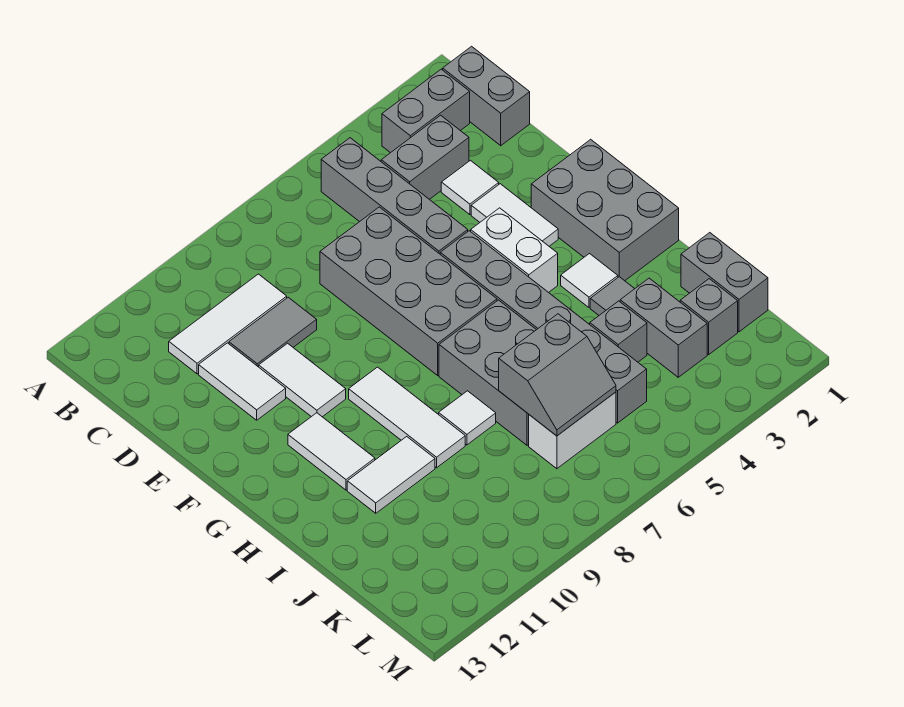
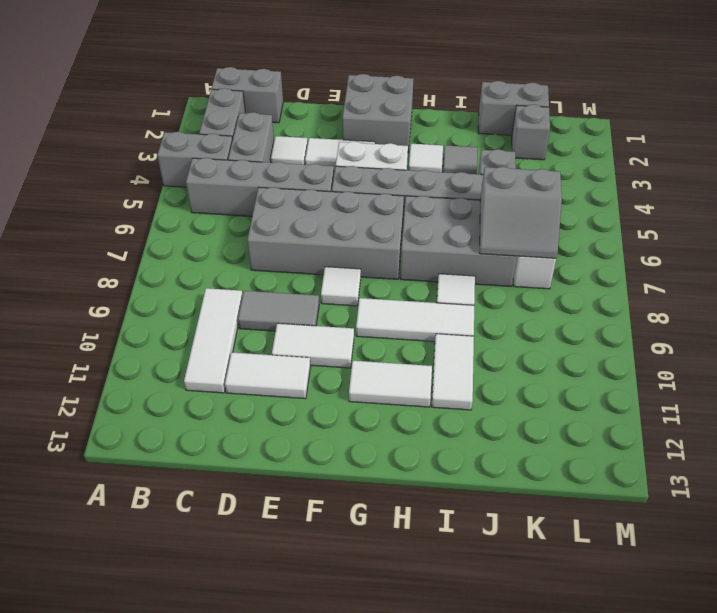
grey tile D9:D10 level 1 -> grey tile D9:E9 level 1
grey brick F1:H2 level 1 -> grey brick F1:G2 level 1
none -> white tile F8 level 1
grey brick J3:K3 level 1 -> grey brick A4:B4 level 1
grey slope J6:K7 level 2 top J -> grey slope J6:K7 level 2 top 6

